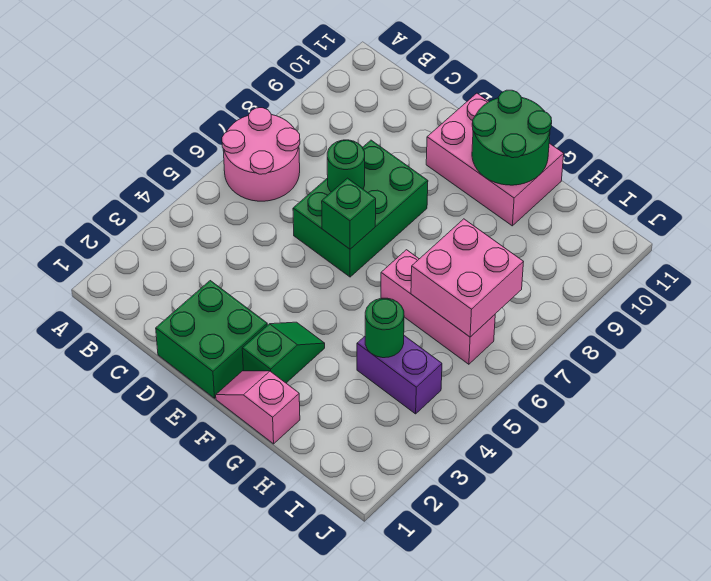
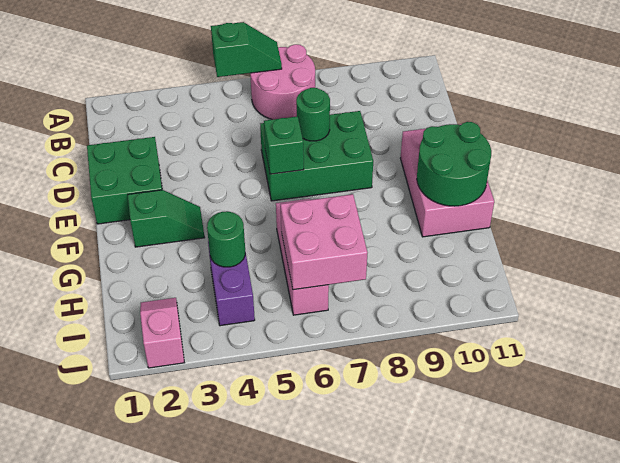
none -> green slope A5:A6 level 2 top 5
pink slope F1:G1 level 1 top G -> pink slope I2:J2 level 1 top J

